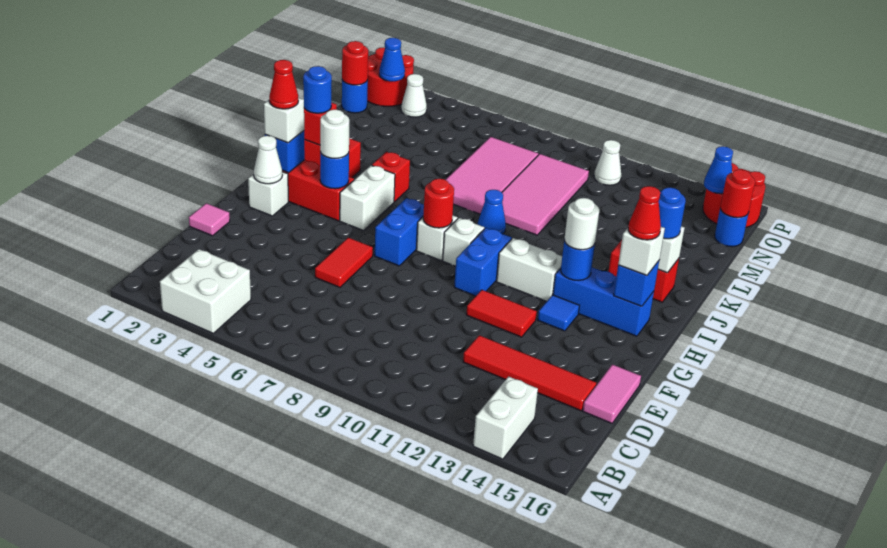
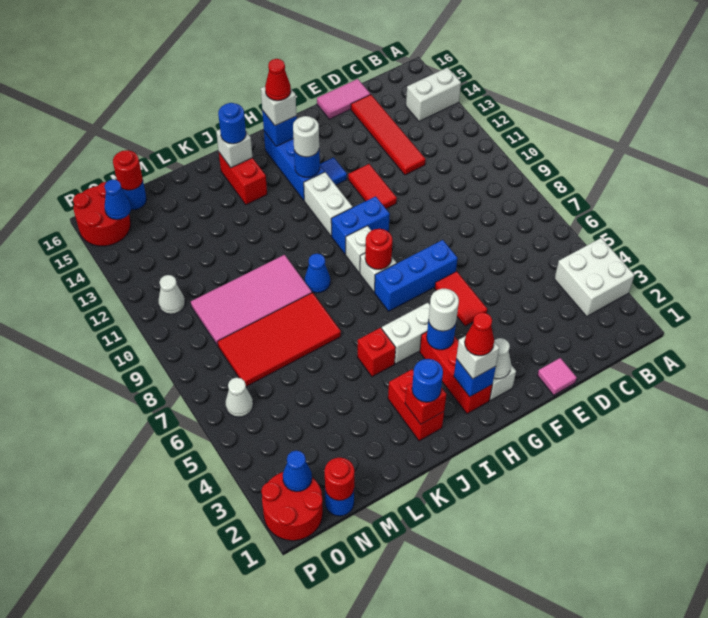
red tile E6:F6 level 1 -> red tile F5:F6 level 1
blue brick G7:H7 level 1 -> blue brick F7:H7 level 1
pink tile K7:N8 level 1 -> red tile K7:N8 level 1
white cone O3 level 1 -> white cone O6 level 1

